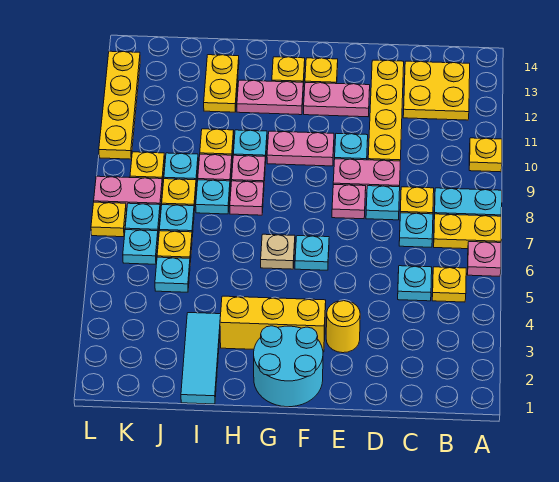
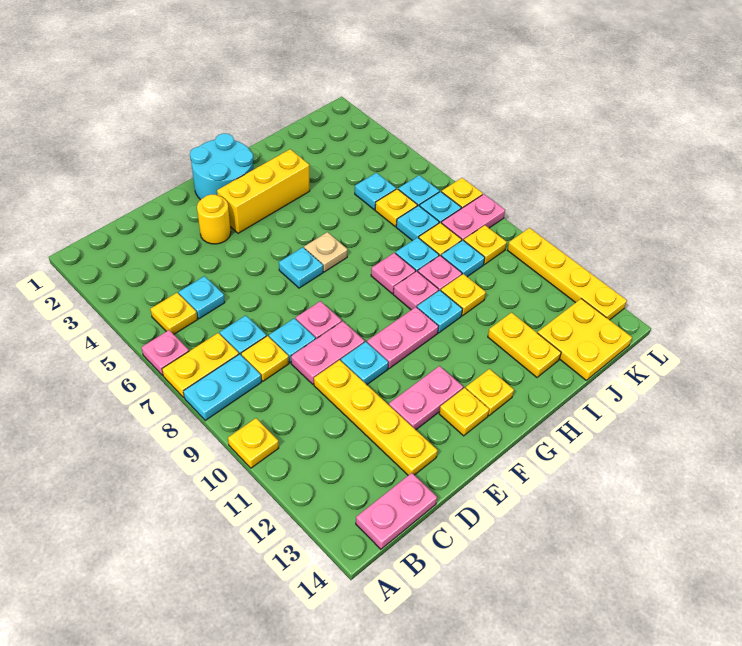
yellow plate B12:C13 level 1 -> yellow plate J13:K14 level 1
pink plate G12:H12 level 1 -> pink plate B14:C14 level 1
cyan tile I1:I3 level 1 -> none

